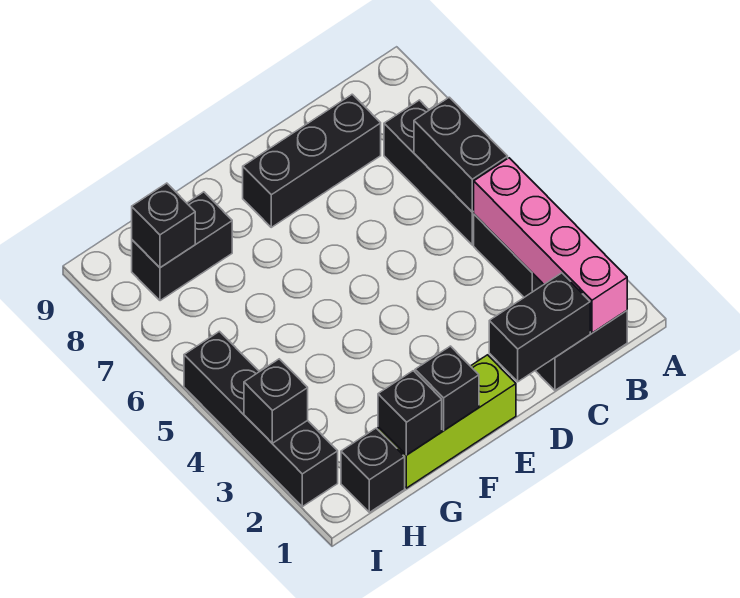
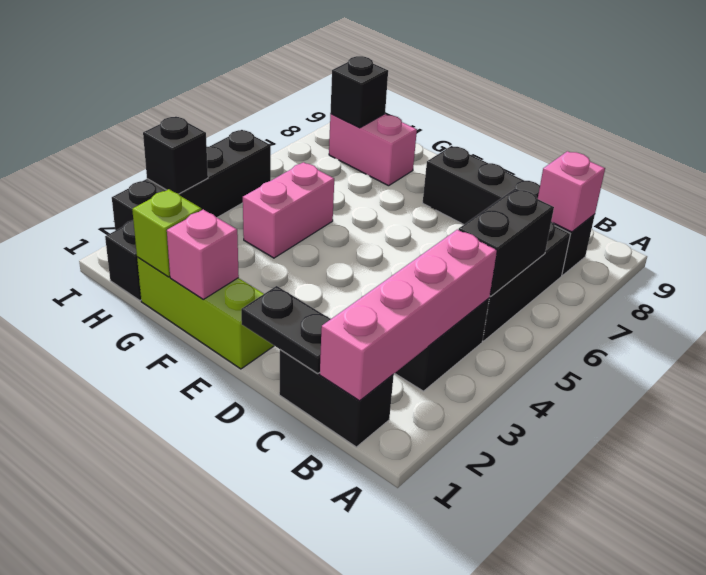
none -> pink brick B8 level 2
black brick C1:D1 level 2 -> black plate C1:D1 level 2
black brick C8:E8 level 1 -> black brick B8:E8 level 1
black brick F1 level 2 -> pink brick F1 level 2
black brick G1 level 2 -> lime brick G1 level 2
none -> pink brick G4:G5 level 1
black brick G8:H8 level 1 -> pink brick G8:H8 level 1

